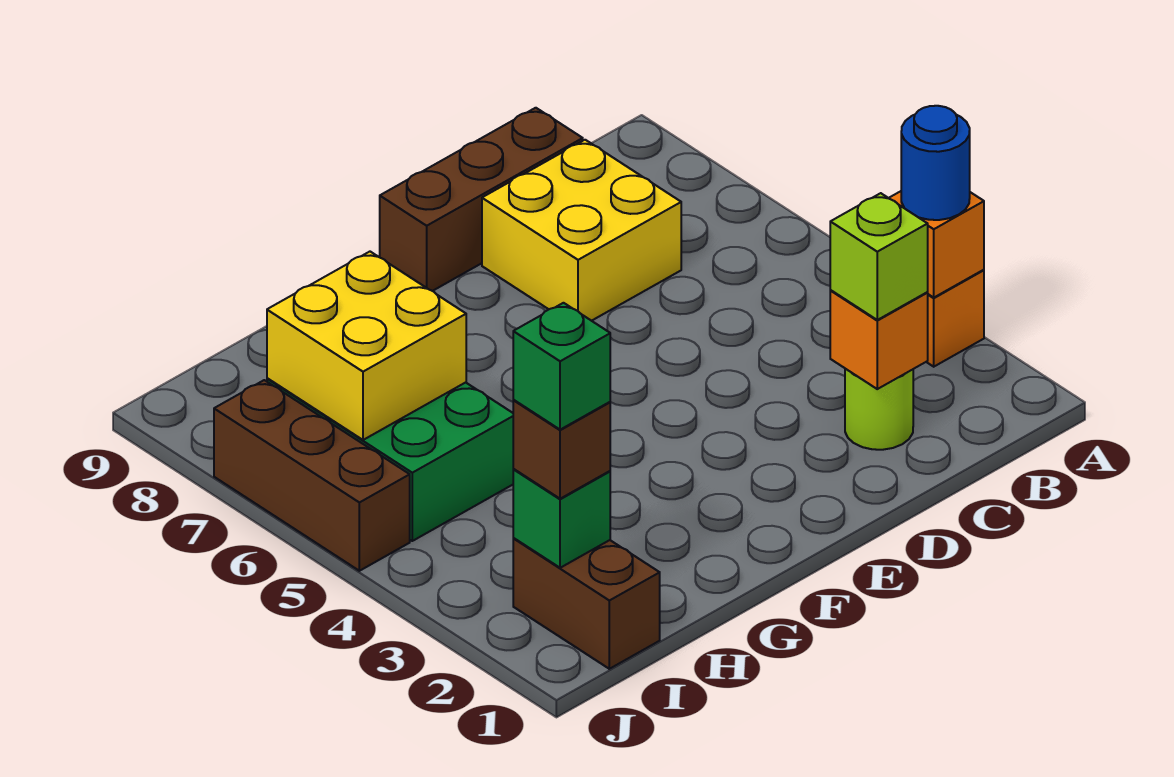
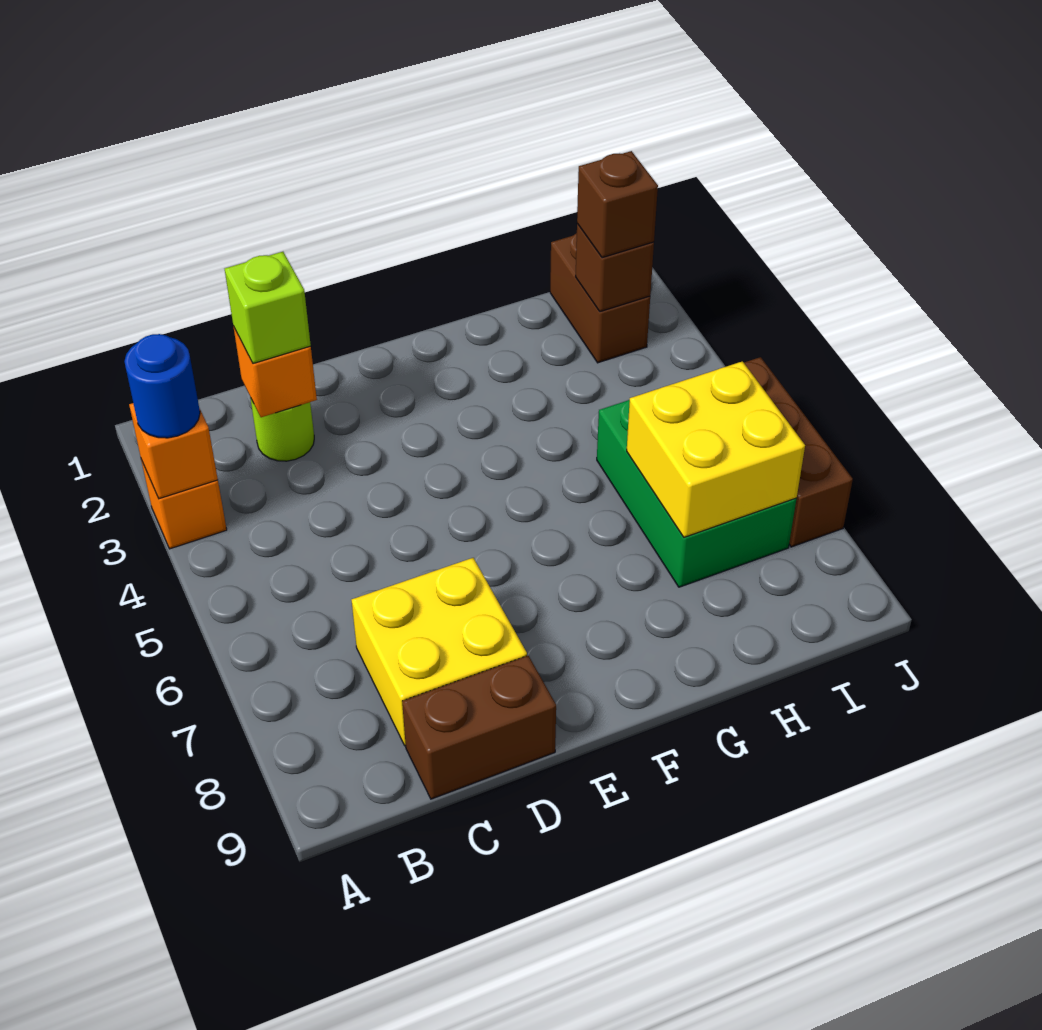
brown brick C9:E9 level 1 -> brown brick C9:D9 level 1
green brick I2 level 2 -> brown brick I2 level 2
green brick I2 level 4 -> none

